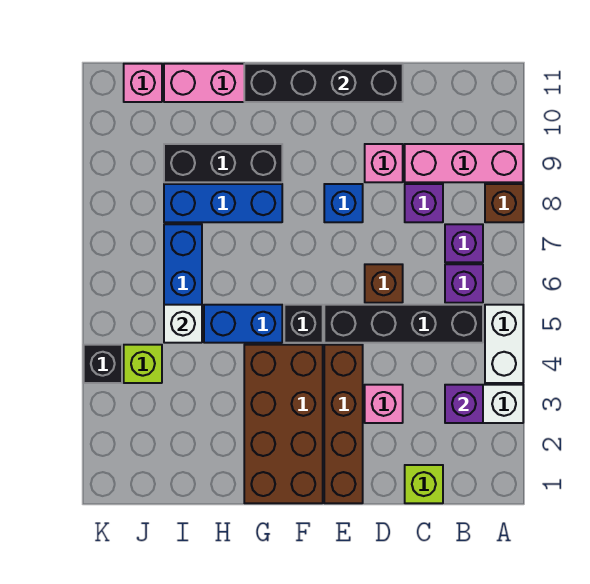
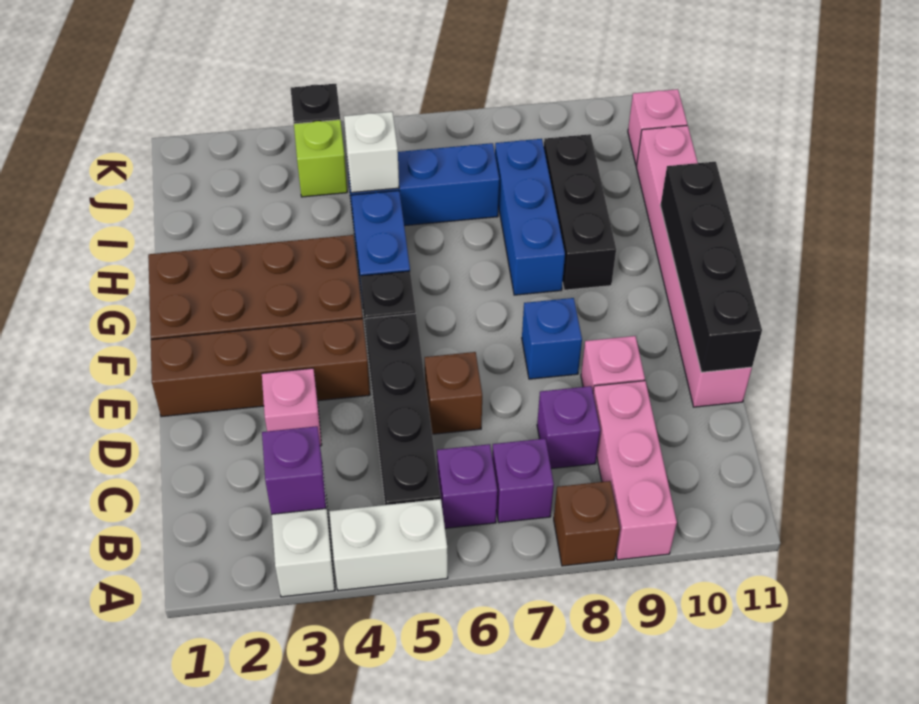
lime brick C1 level 1 -> none

